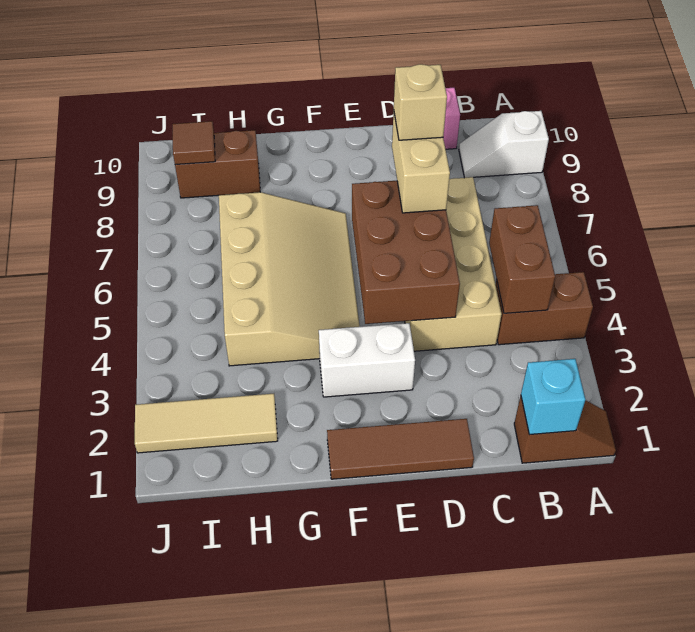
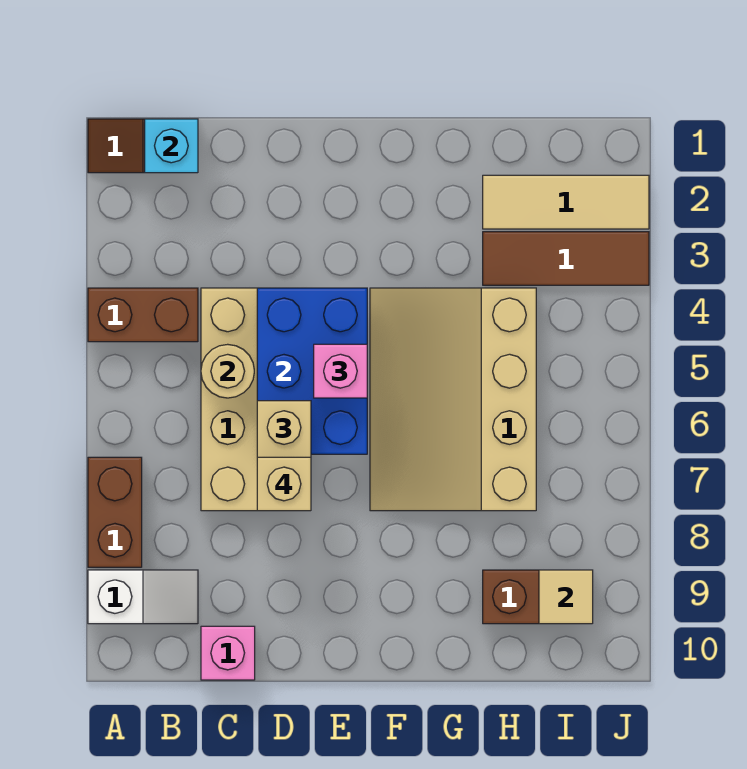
brown brick B4:B5 level 2 -> brown brick A7:A8 level 1
none -> tan round brick C5 level 2
brown tile D1:F1 level 1 -> brown tile H3:J3 level 1
brown brick D4:E6 level 2 -> blue brick D4:E6 level 2
white brick E3:F3 level 1 -> none
none -> pink brick E5 level 3
brown tile I9 level 2 -> tan tile I9 level 2

